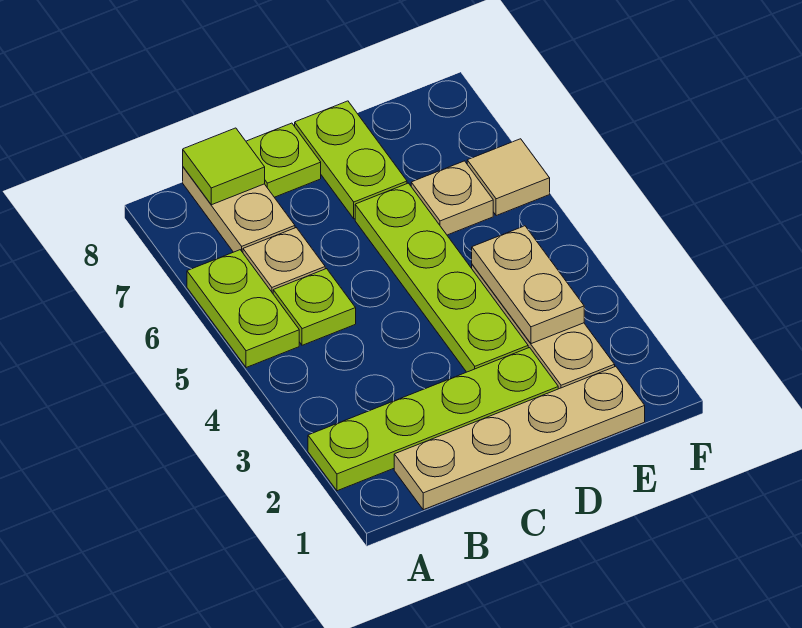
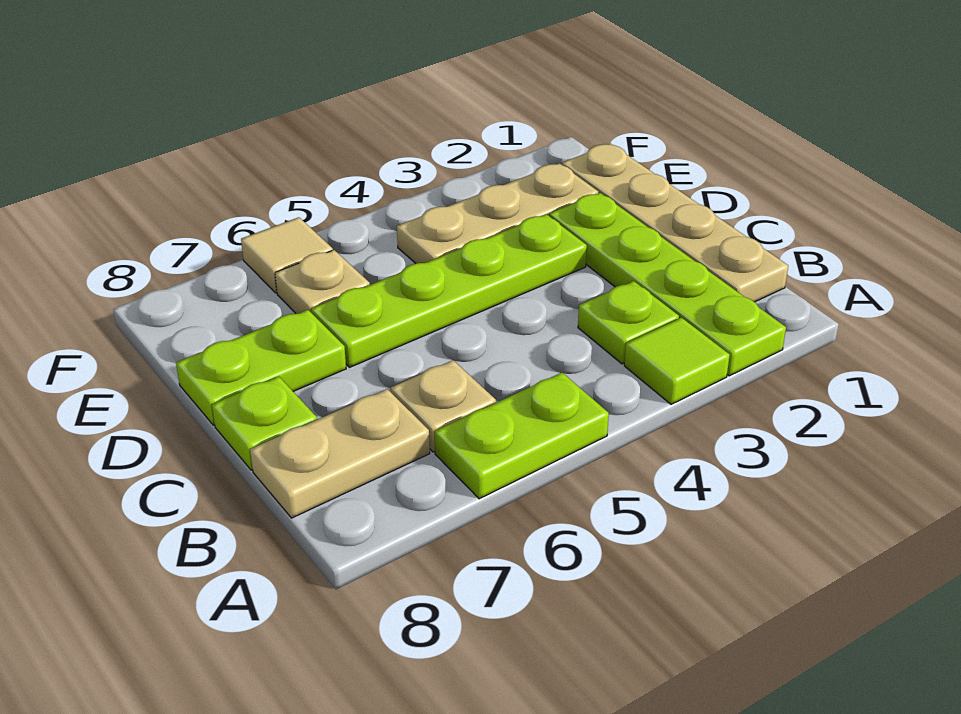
lime plate B5 level 1 -> lime plate B3 level 1
lime tile B8 level 2 -> lime tile A3 level 1
tan plate E3:E4 level 2 -> none

